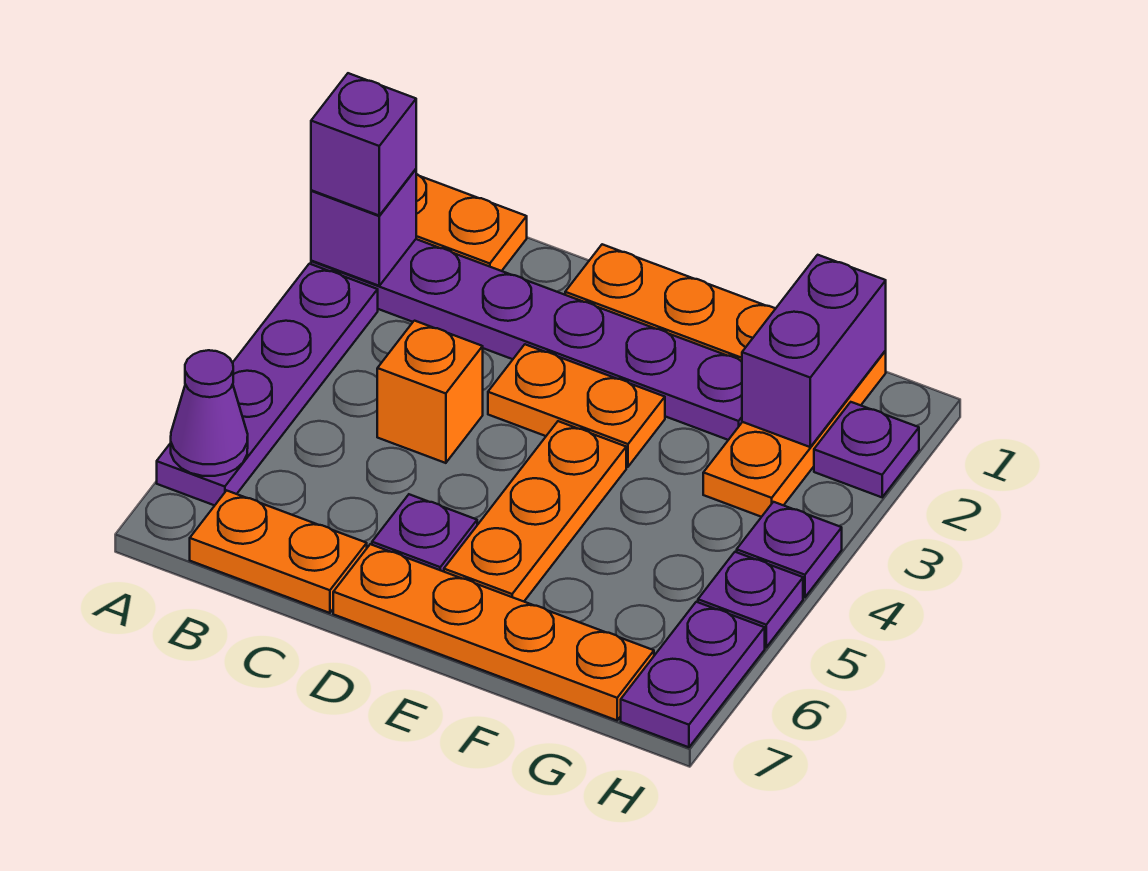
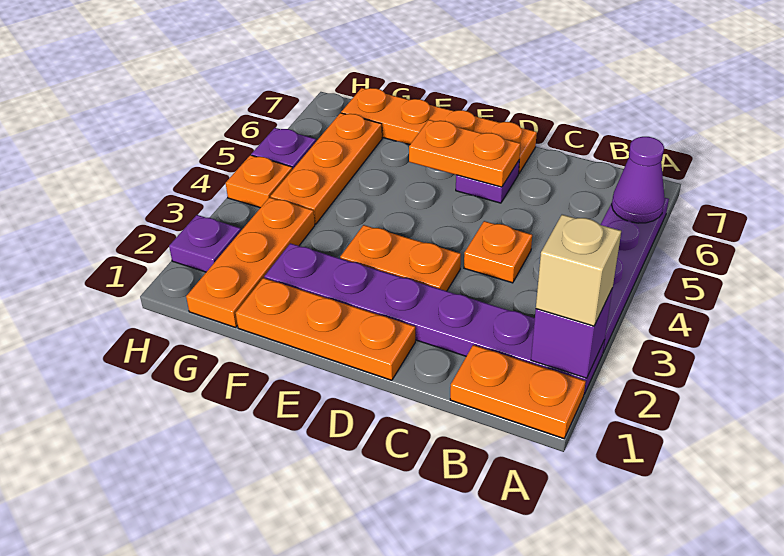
purple brick A2 level 3 -> tan brick A2 level 3
orange plate B7:C7 level 1 -> orange plate D6:E6 level 2
orange brick C4 level 1 -> orange plate C4 level 1
orange plate E4:E6 level 1 -> orange plate G4:G6 level 1
purple brick G1:G2 level 2 -> none
purple plate H4 level 1 -> orange plate H4 level 1
purple plate H6:H7 level 1 -> none

